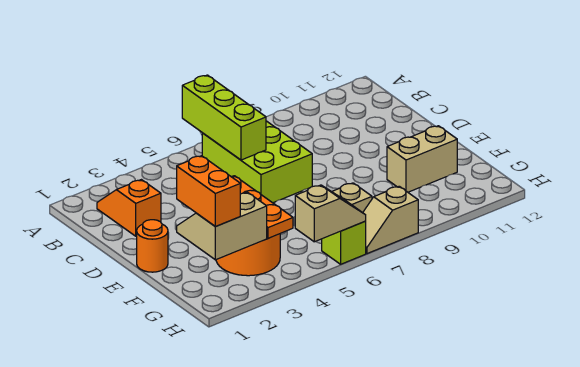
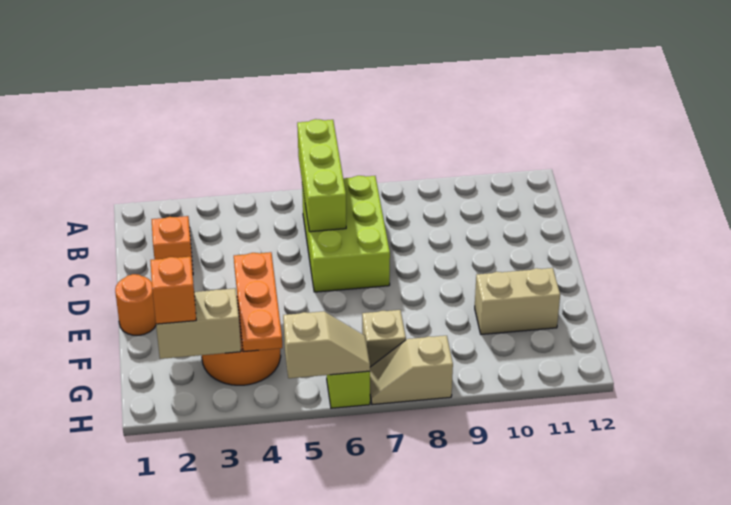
orange brick F2:G2 level 3 -> orange brick G2 level 3

